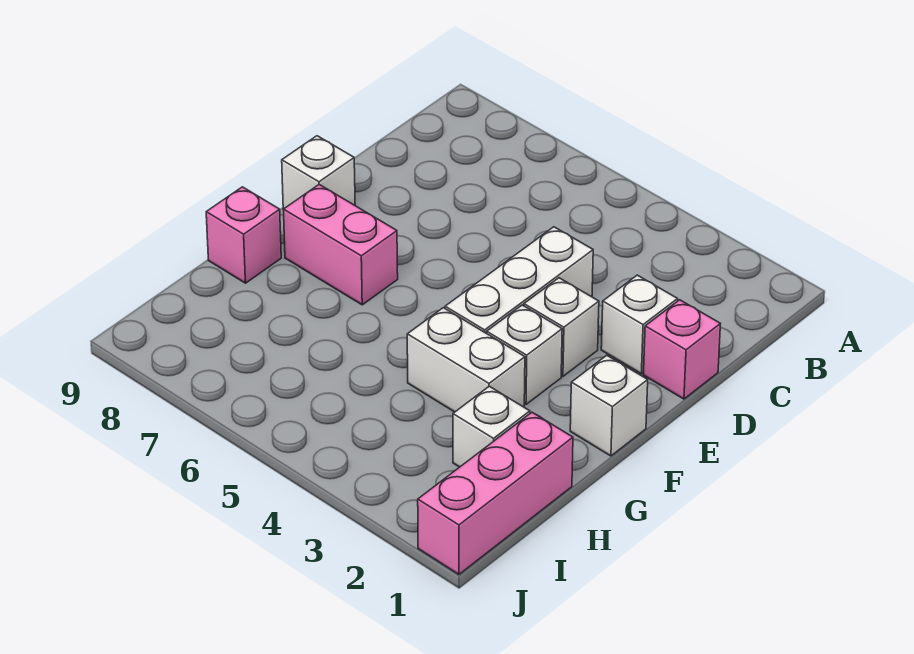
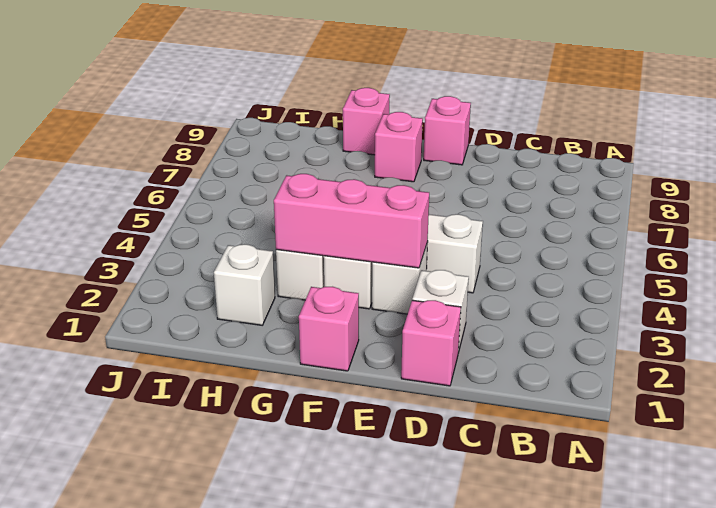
white brick E9 level 1 -> pink brick E9 level 1
white brick F1 level 1 -> pink brick F1 level 1
pink brick F7:F8 level 1 -> pink brick F8 level 1
pink brick H1:J1 level 1 -> pink brick E3:G3 level 2

